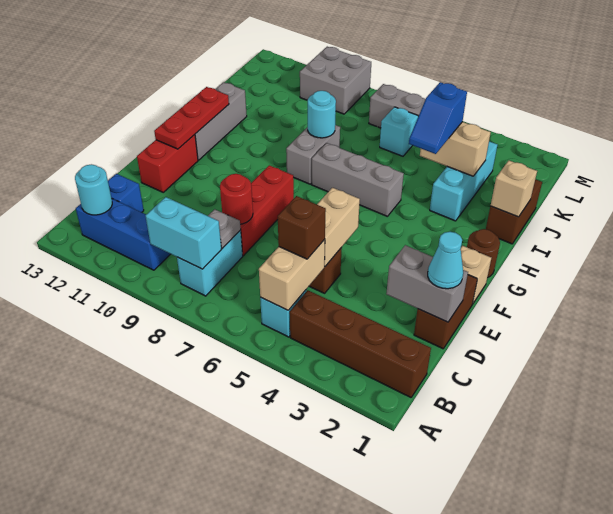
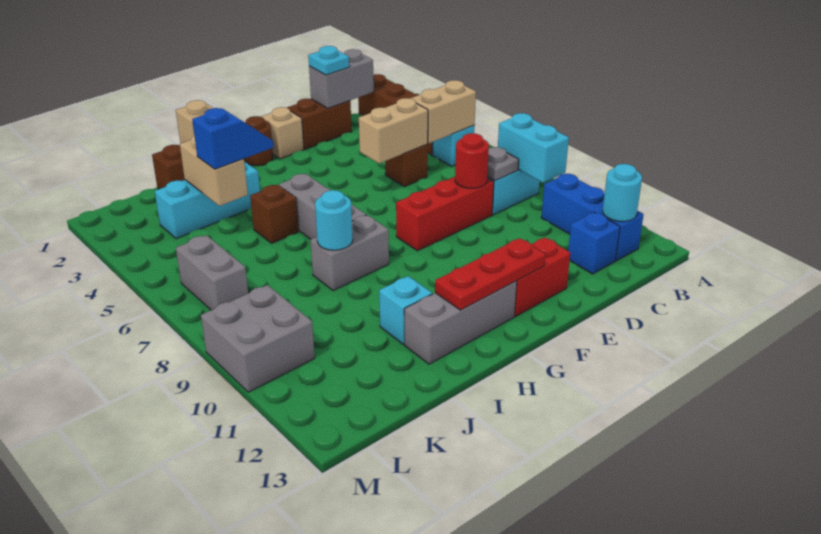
brown brick C5 level 3 -> brown brick I5 level 1
grey brick D1:D2 level 2 -> grey brick C1:D1 level 2
cyan cone D1 level 3 -> cyan plate D1 level 3
cyan brick K6 level 1 -> cyan brick I11 level 1

